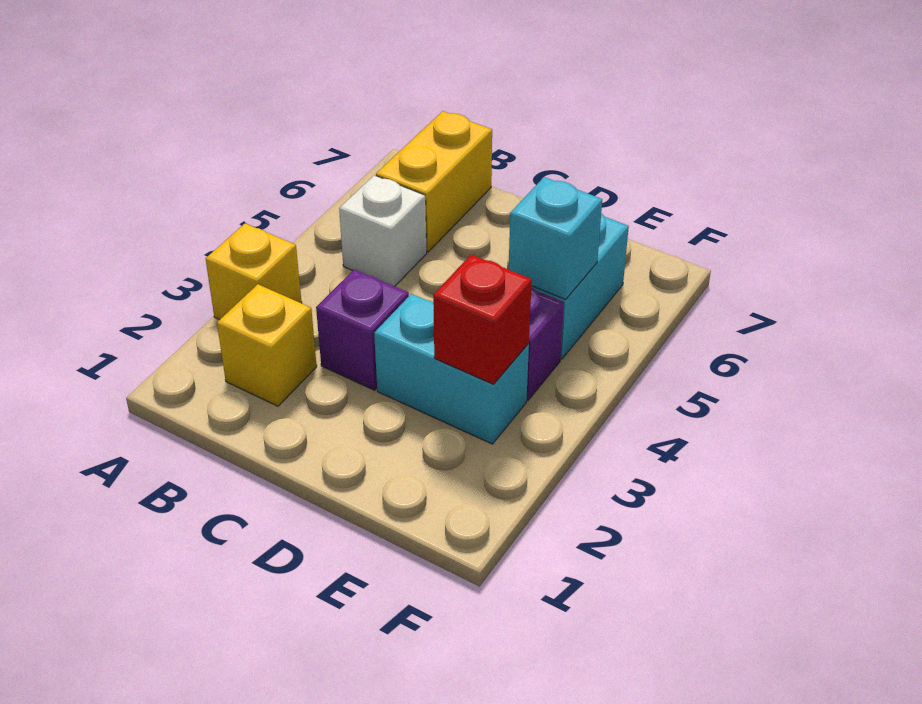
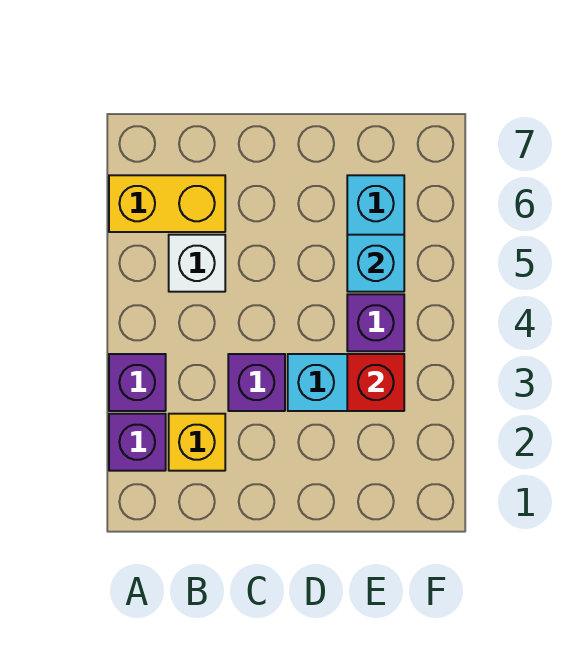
none -> purple brick A2 level 1
yellow brick A3 level 1 -> purple brick A3 level 1
yellow brick B6:B7 level 1 -> yellow brick A6:B6 level 1

